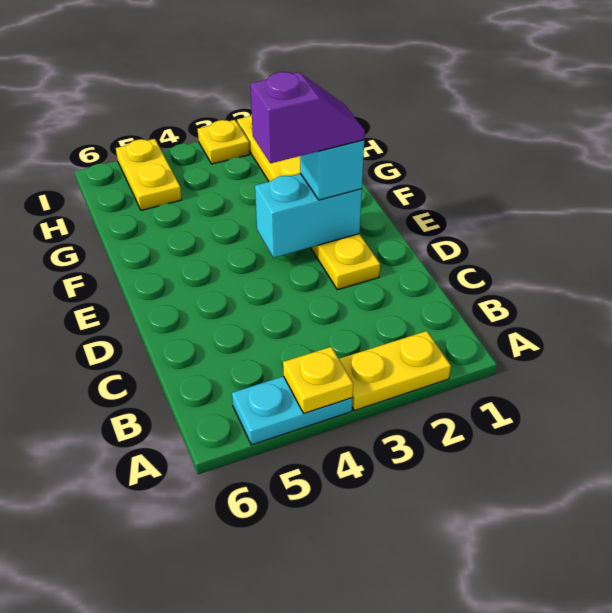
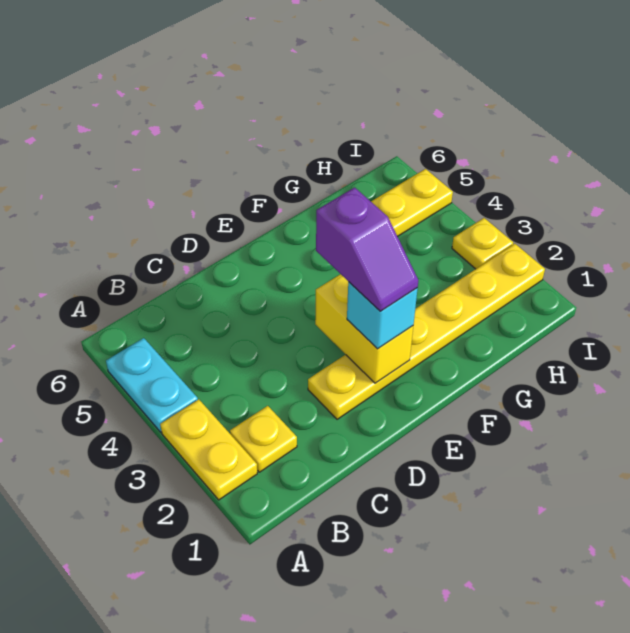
yellow plate A4 level 2 -> yellow plate B2 level 1
cyan brick E2:E3 level 2 -> yellow brick E2:E3 level 2

